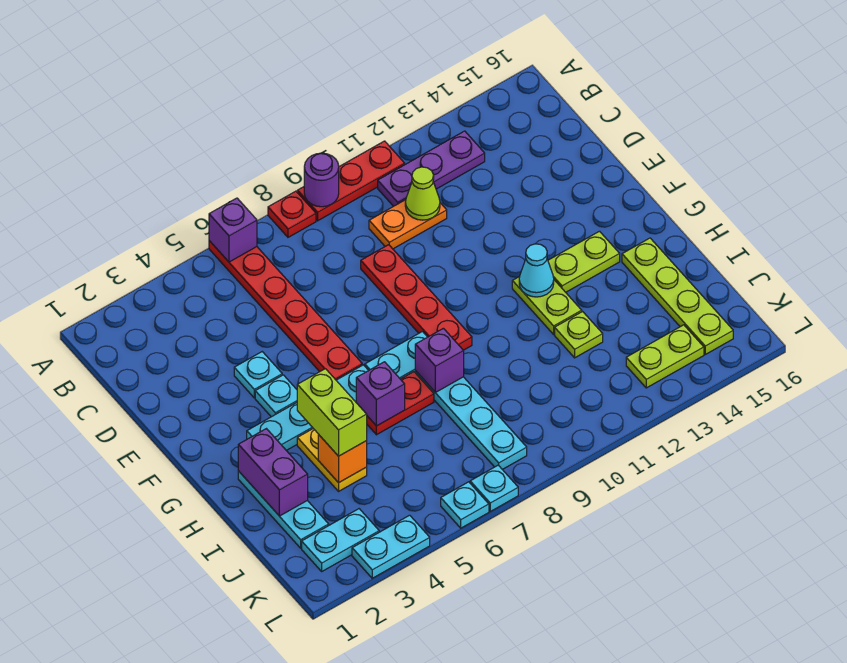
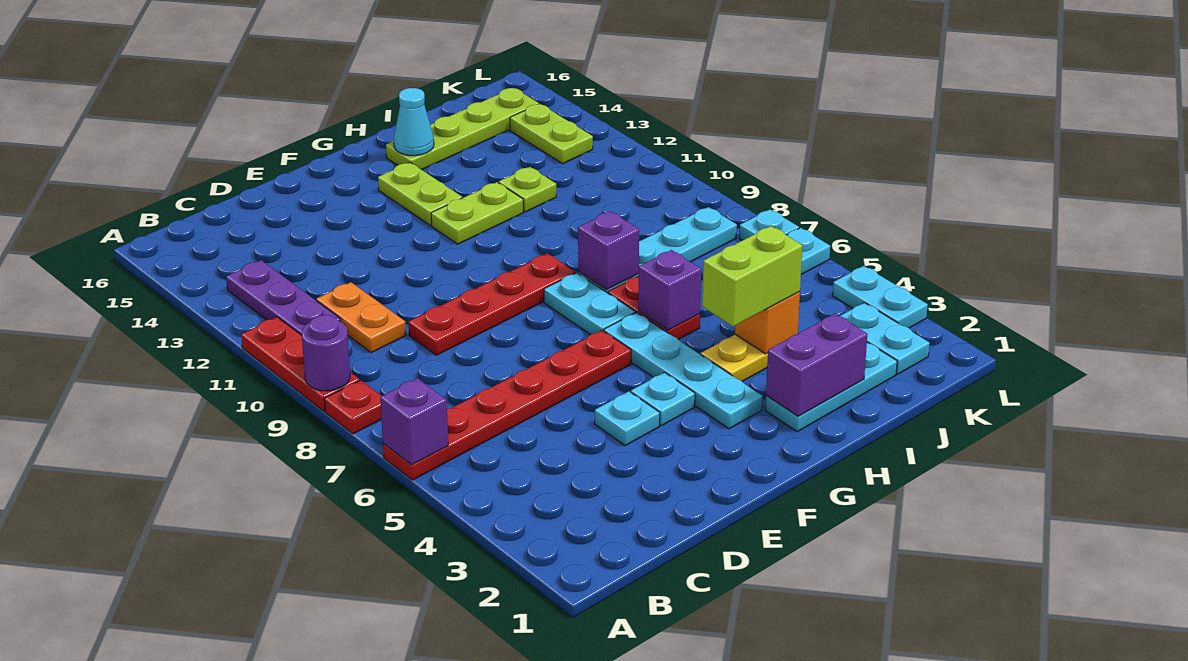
lime cone C11 level 2 -> none
cyan cone G12 level 2 -> cyan cone H15 level 2

